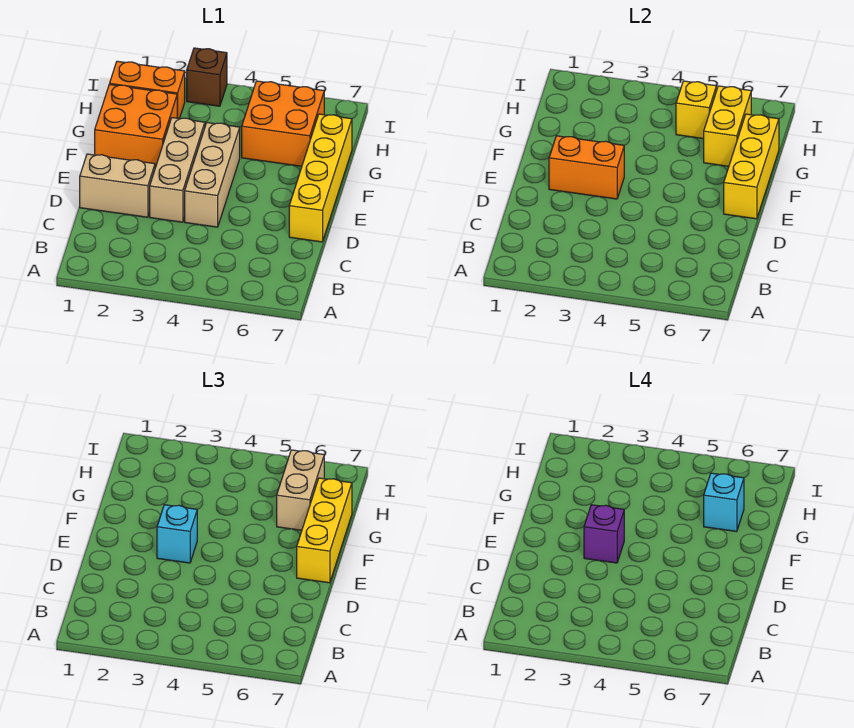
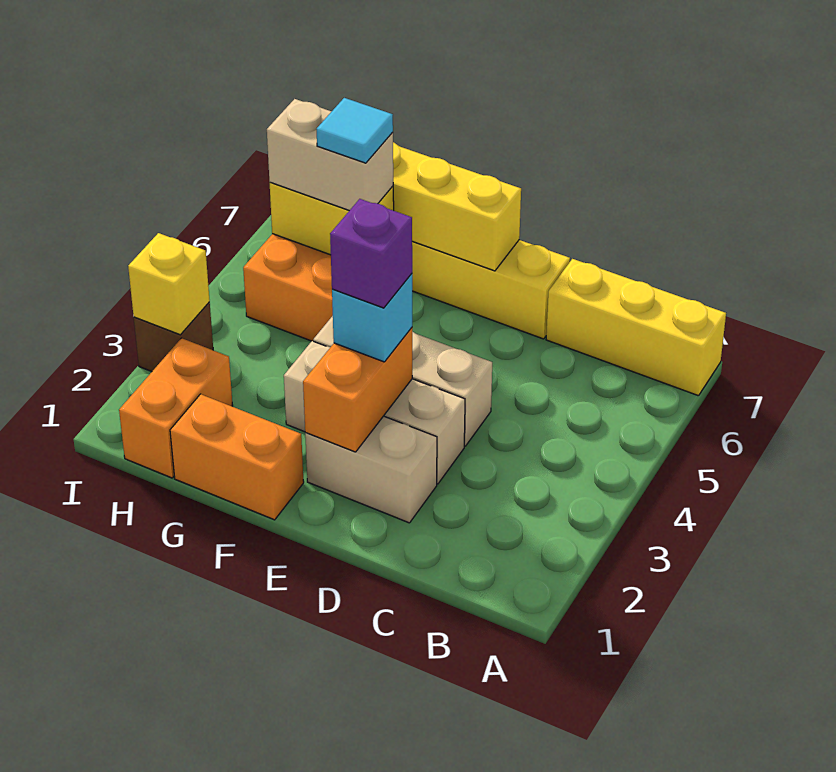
tan brick D1:D2 level 1 -> tan brick D2:E2 level 1
yellow brick E7:G7 level 3 -> yellow brick A7:C7 level 1
orange brick F1:G2 level 1 -> orange brick F1:G1 level 1
cyan brick G6 level 4 -> cyan tile G6 level 4
yellow brick H5 level 2 -> yellow brick I3 level 2

